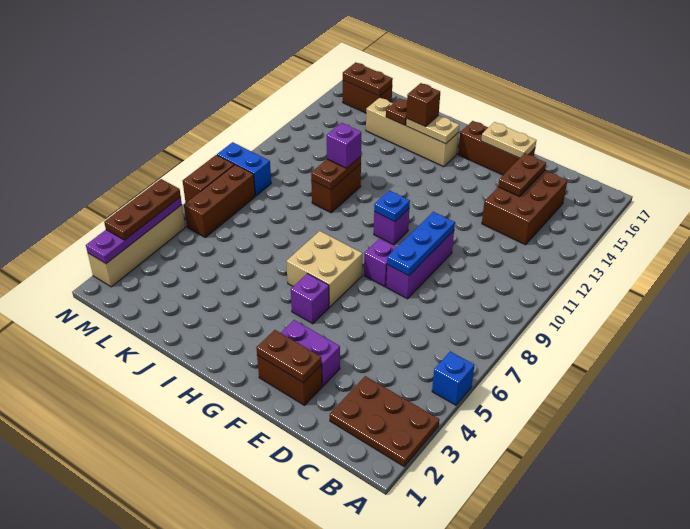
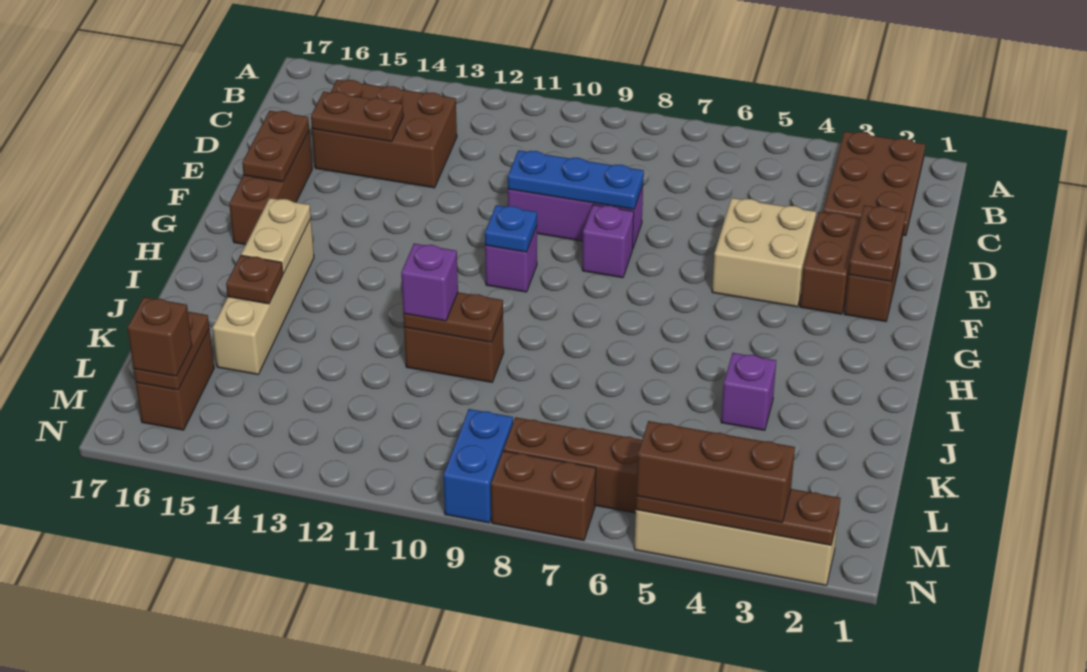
blue brick A5 level 1 -> none
purple brick E3:F3 level 1 -> brown brick E3:F3 level 1
tan plate E16:F16 level 2 -> brown plate E16:F16 level 2
purple brick G5 level 1 -> purple brick J4 level 1
tan brick G6:H7 level 1 -> tan brick E4:F5 level 1
brown brick I15 level 3 -> brown brick M16 level 3
purple plate N2:N5 level 2 -> brown plate N2:N5 level 2
brown plate N3:N5 level 3 -> brown brick N3:N5 level 3

